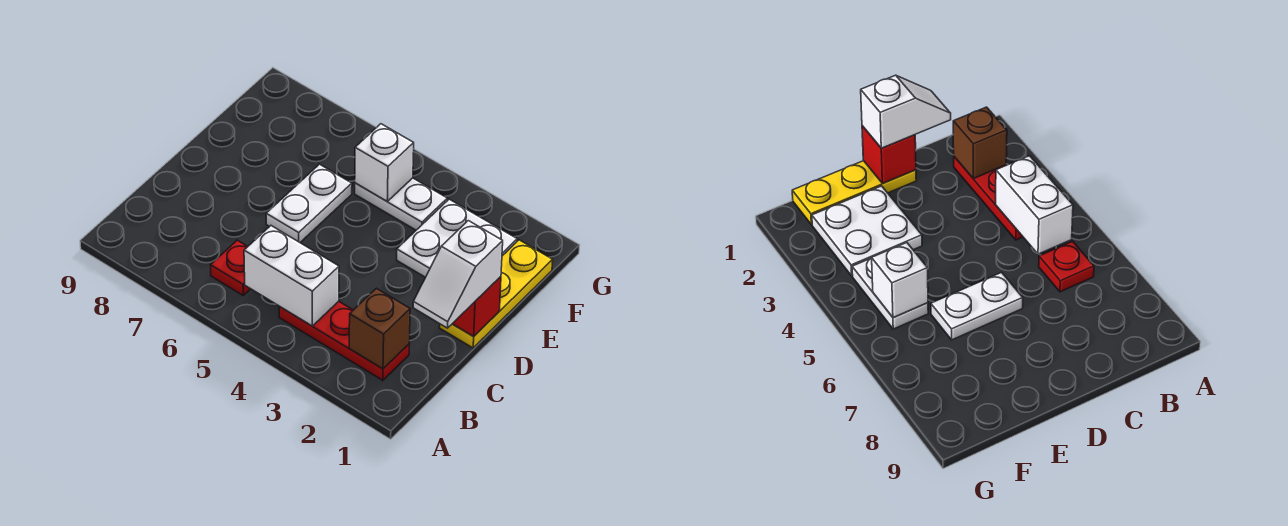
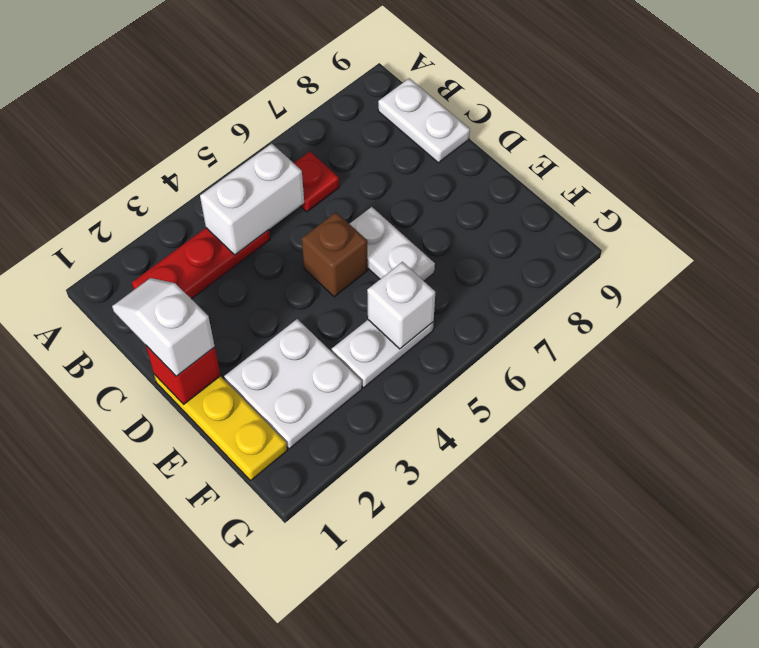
brown brick B2 level 2 -> brown brick D5 level 1
none -> white plate B9:C9 level 1

